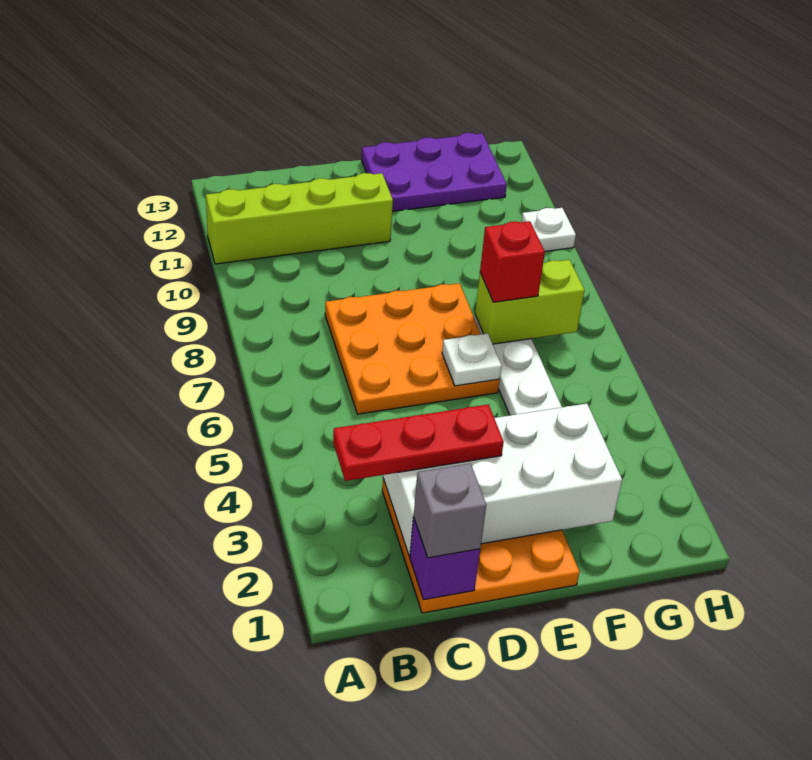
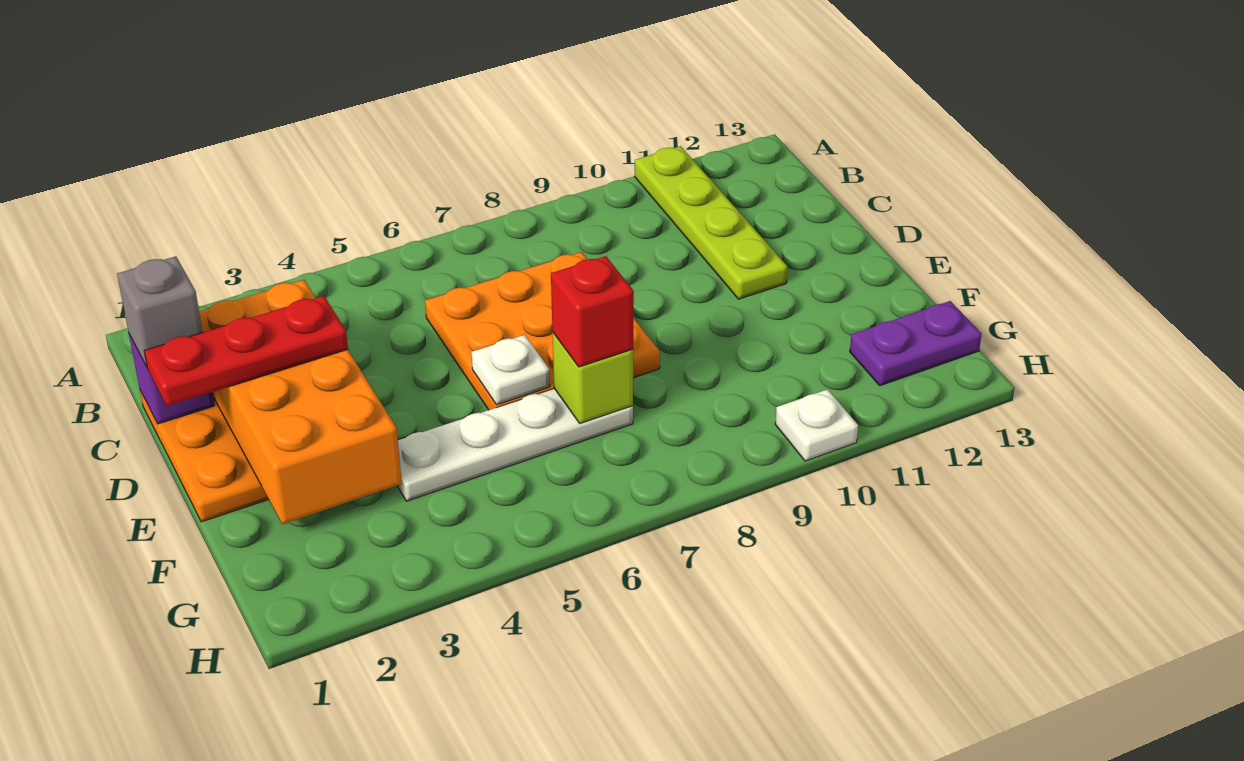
lime brick A11:D11 level 1 -> lime plate A11:D11 level 1
red plate B3:D3 level 3 -> red plate D1:D3 level 3
white brick C2:F3 level 2 -> orange brick C2:F3 level 2
purple plate E12:G13 level 1 -> purple plate G12:G13 level 1
lime brick F7:G7 level 2 -> lime brick F7 level 2

